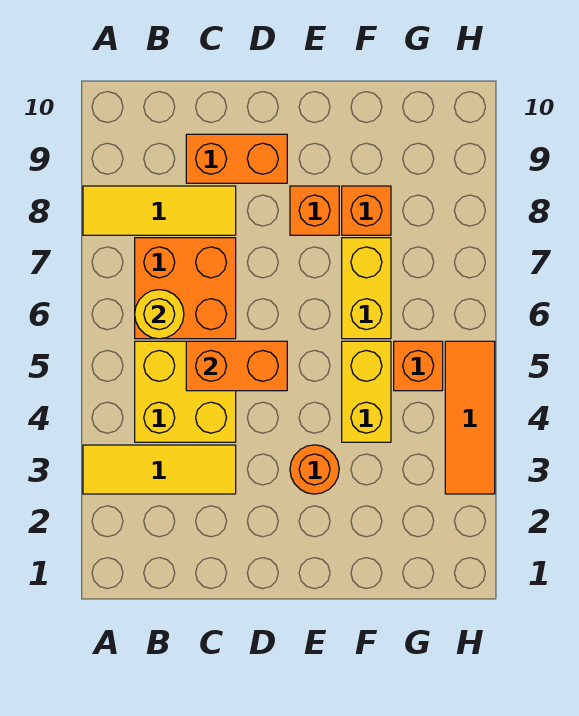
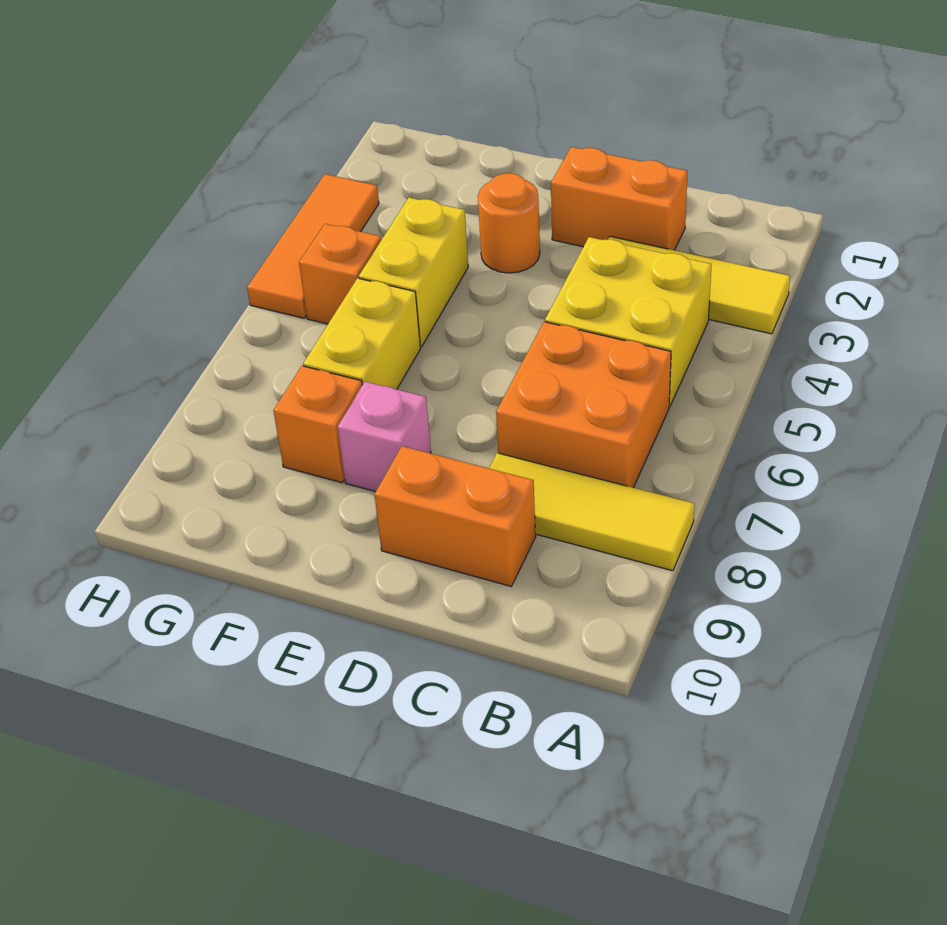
yellow round brick B6 level 2 -> none
orange brick C5:D5 level 2 -> orange brick C2:D2 level 1
orange brick E8 level 1 -> pink brick E8 level 1

